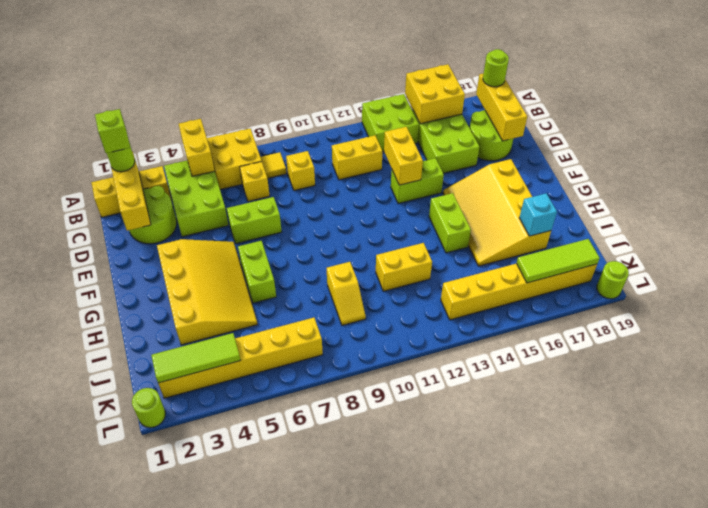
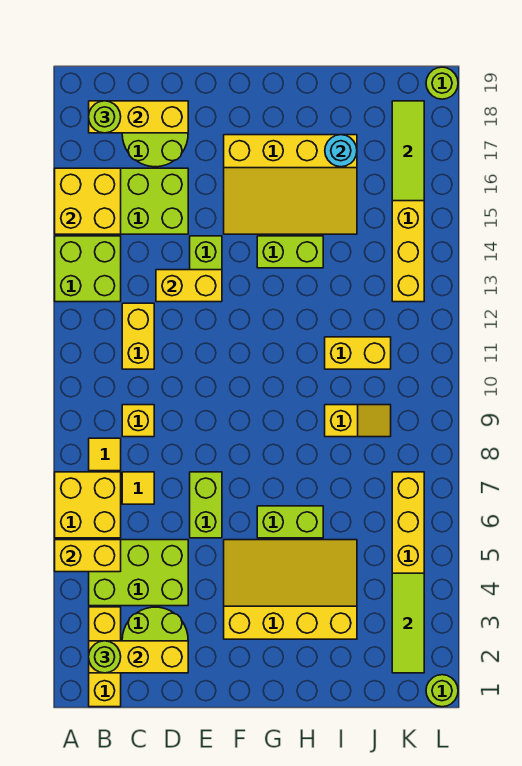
lime brick B2 level 4 -> none
yellow brick C7 level 1 -> yellow tile C7 level 1
yellow brick I11:I12 level 1 -> yellow brick I11:J11 level 1
cyan brick I17 level 2 -> cyan round brick I17 level 2

